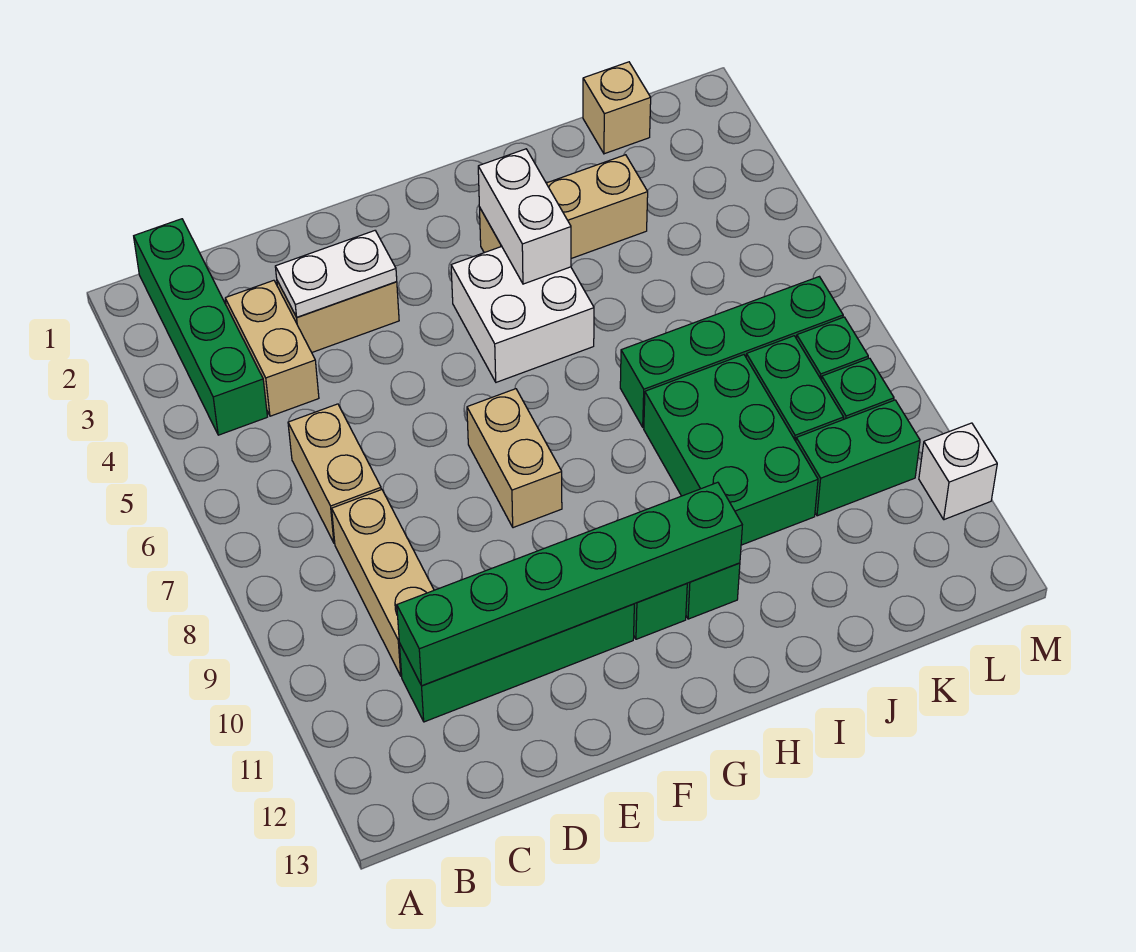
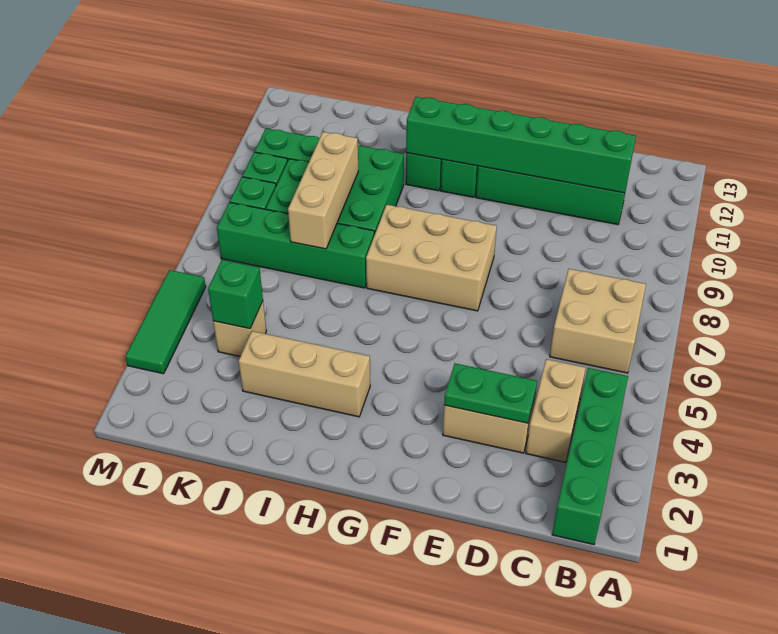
tan brick C6:C7 level 1 -> tan brick B6:C7 level 1
tan brick C8:C10 level 1 -> tan brick J7:J9 level 2
white plate D3:E3 level 2 -> green plate D3:E3 level 2
tan brick F7:F8 level 1 -> tan brick F7:H8 level 1
white brick G4:H5 level 1 -> none
white brick H3:H4 level 2 -> none
tan brick K1 level 1 -> tan brick K4 level 1
none -> green brick K4 level 2
none -> green tile M3:M5 level 1
white brick M11 level 1 -> none

